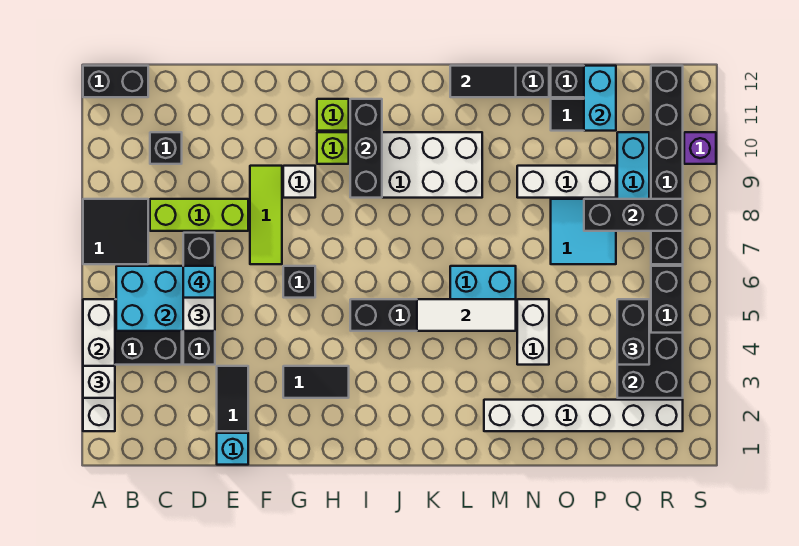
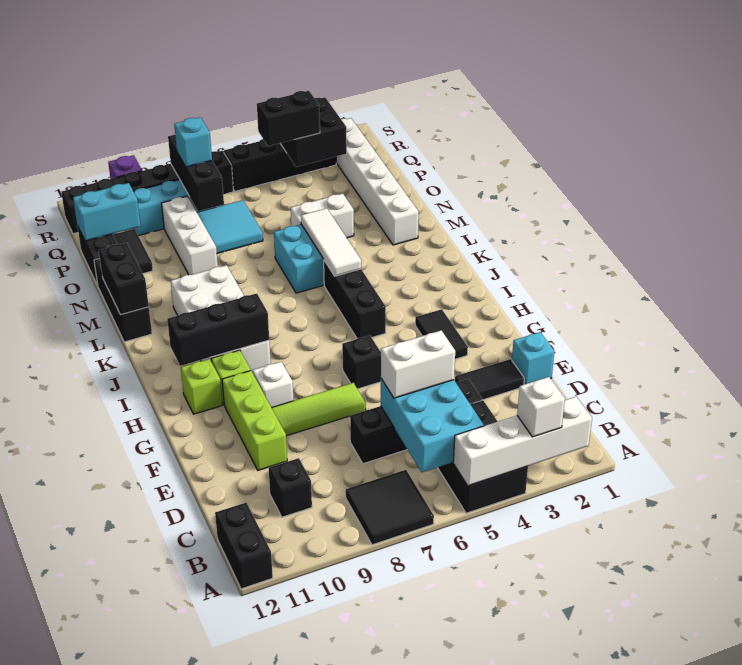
lime brick C8:E8 level 1 -> lime brick E10:G10 level 1
cyan brick D6 level 4 -> cyan brick Q8 level 3
black tile L12:M12 level 2 -> black brick L12:M12 level 2

